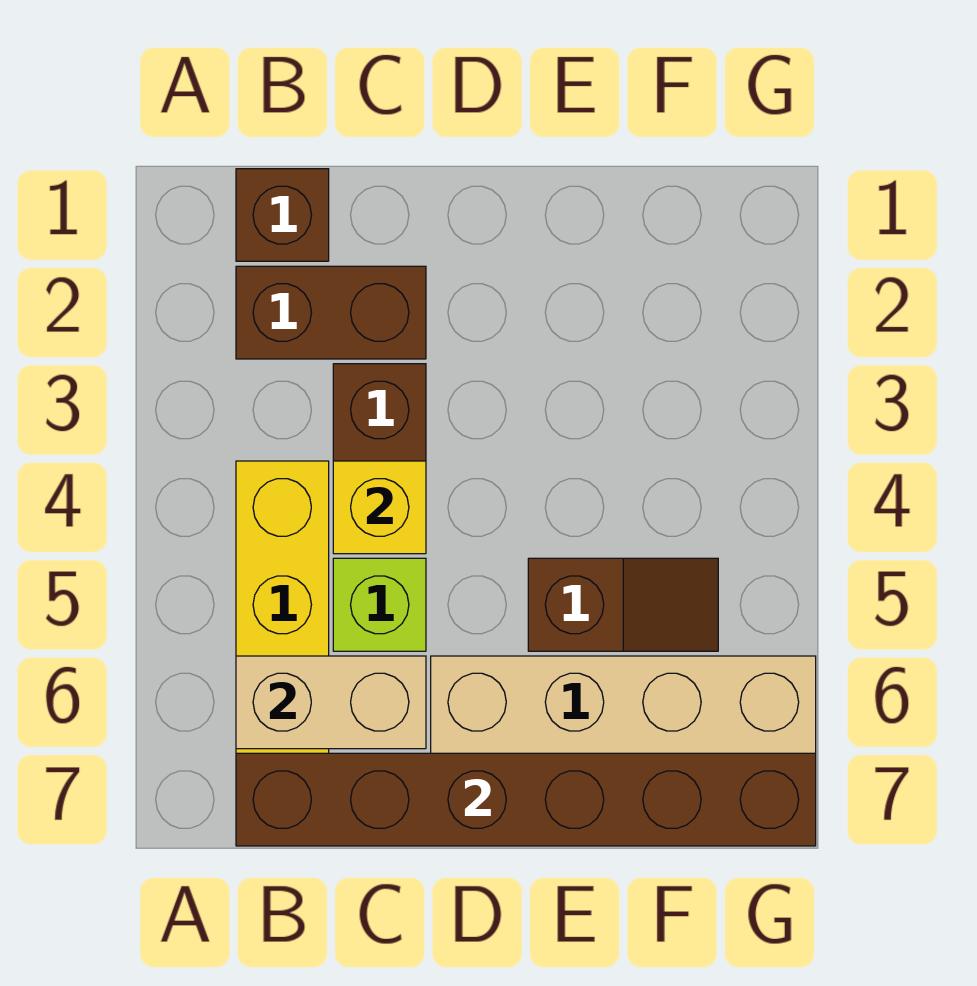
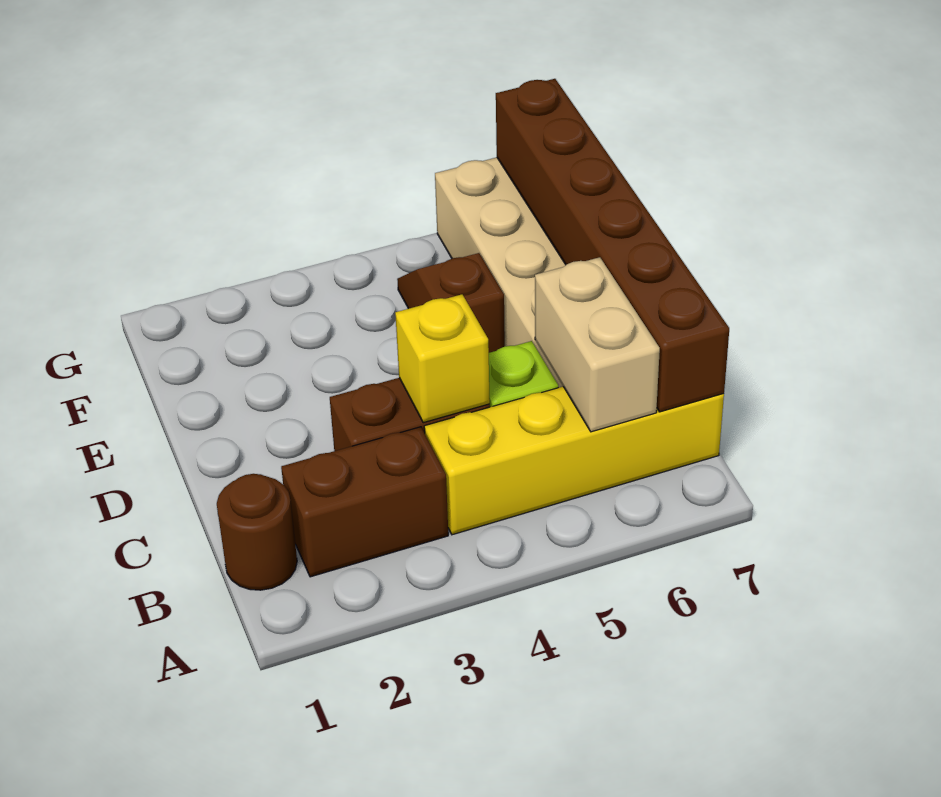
brown brick B1 level 1 -> brown round brick B1 level 1
brown brick B2:C2 level 1 -> brown brick B2:B3 level 1

